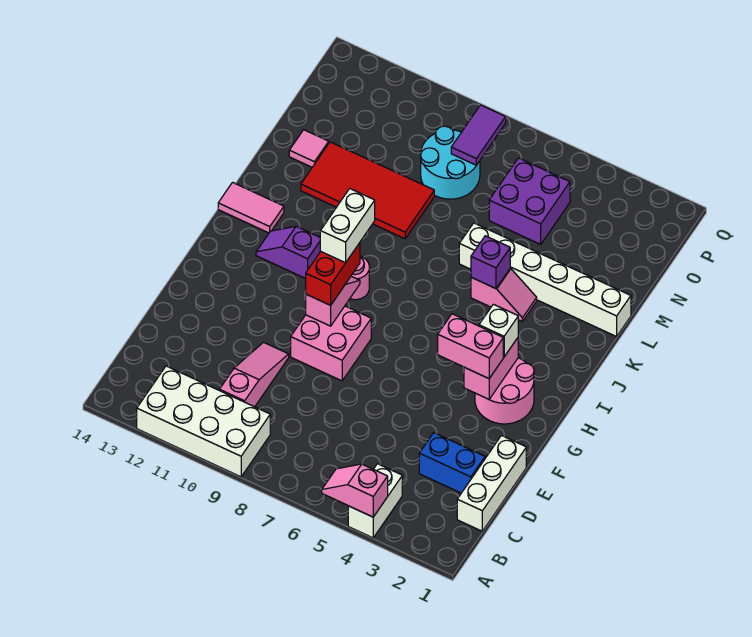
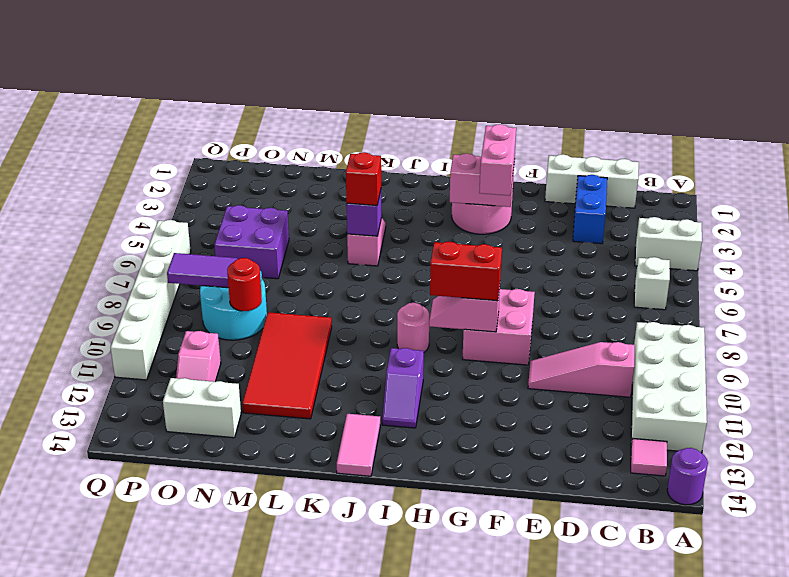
pink slope A4:A5 level 2 top 4 -> pink slope O11:O12 level 1 top 11
none -> purple round brick A14 level 1
white brick H3 level 3 -> white brick B6 level 1
white brick H9:I9 level 4 -> white brick N13:O13 level 1
none -> red brick K5 level 3
white brick L1:L6 level 1 -> white brick Q6:Q11 level 1
pink tile M13 level 1 -> pink tile B13 level 1
none -> red round brick N9 level 2

